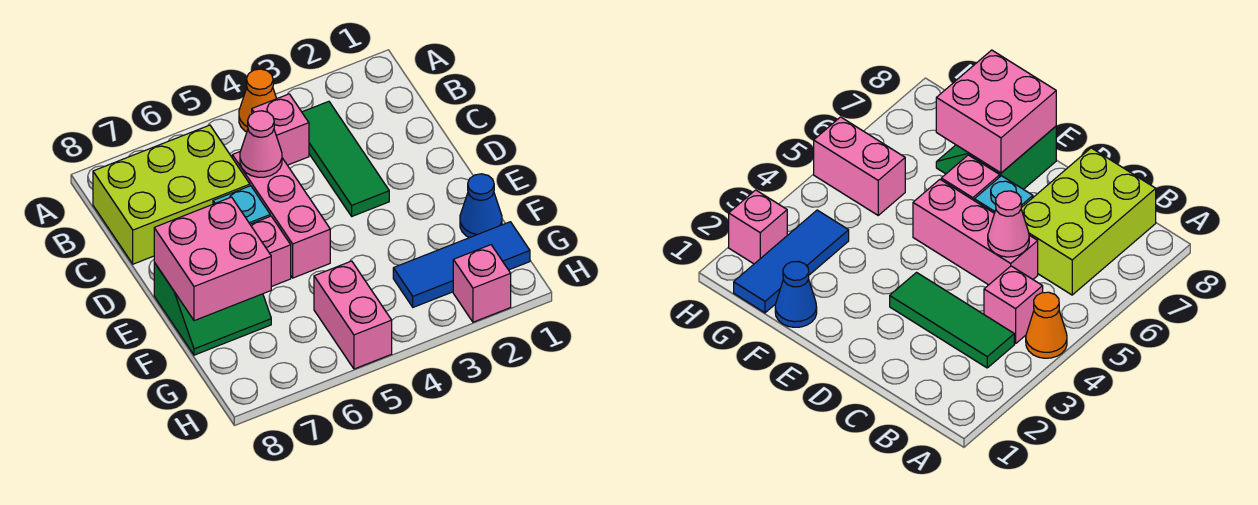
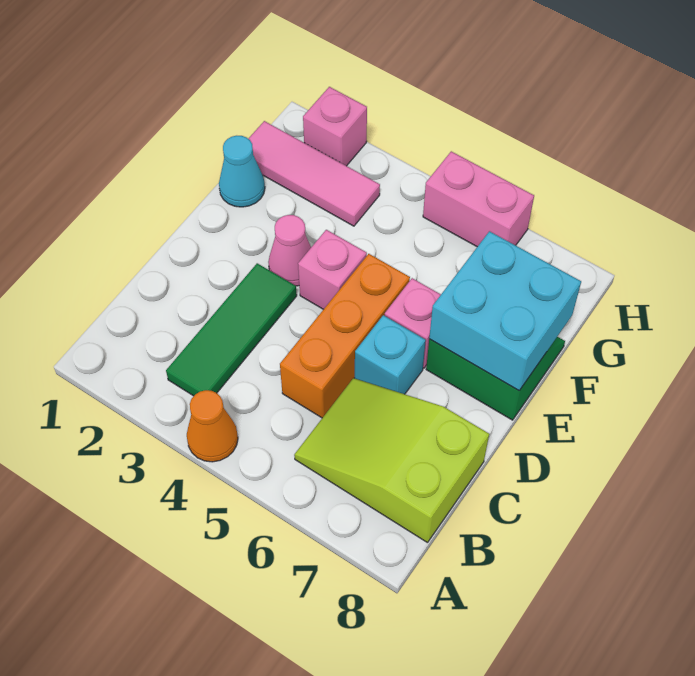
pink brick B4 level 1 -> pink brick E4 level 1
lime brick B6:C8 level 1 -> lime slope B6:C8 level 1 top 8
pink brick C5:E5 level 1 -> orange brick C5:E5 level 1
pink cone C5 level 2 -> pink cone E3 level 1
pink brick E7:F8 level 2 -> cyan brick E7:F8 level 2
blue cone F1 level 1 -> cyan cone F1 level 1
blue tile G1:G3 level 1 -> pink tile G1:G3 level 1
pink brick G5:H5 level 1 -> pink brick H5:H6 level 1

